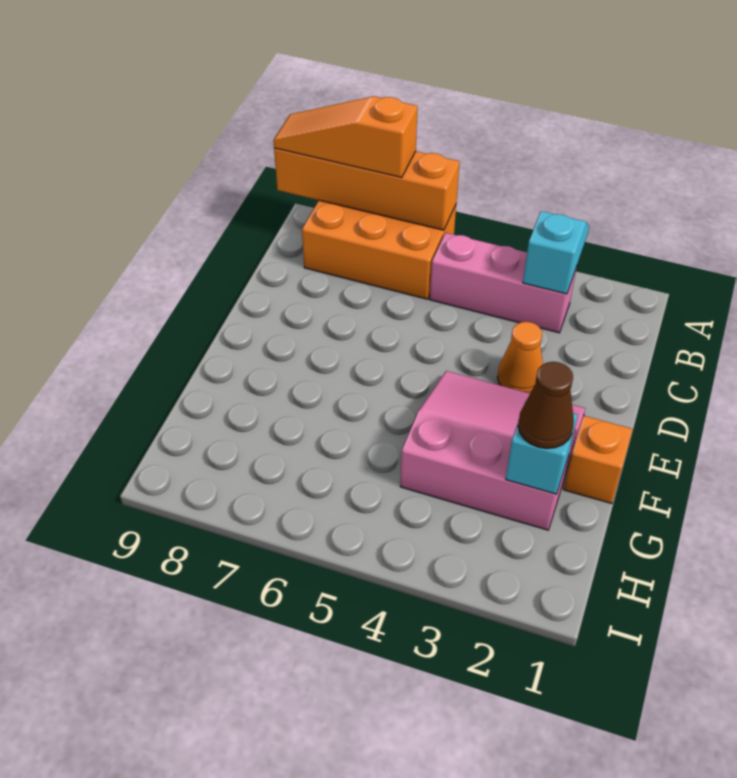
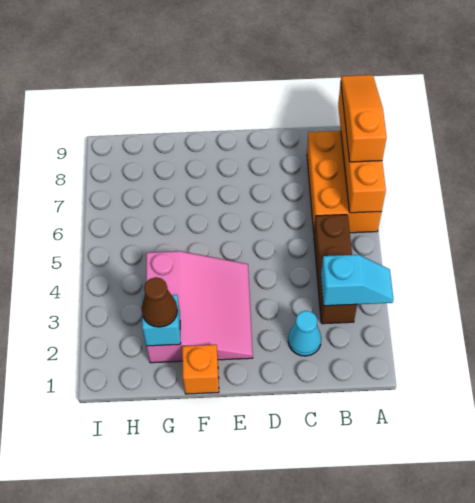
pink brick B3:B5 level 1 -> brown brick B3:B5 level 1
none -> cyan cone C2 level 1
orange cone D3 level 1 -> none

